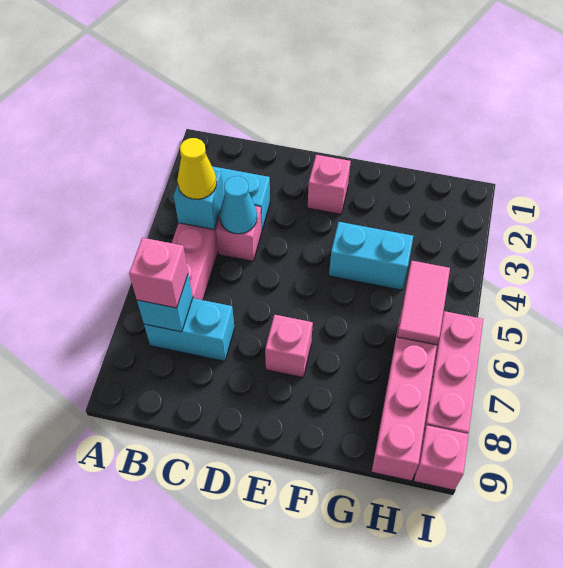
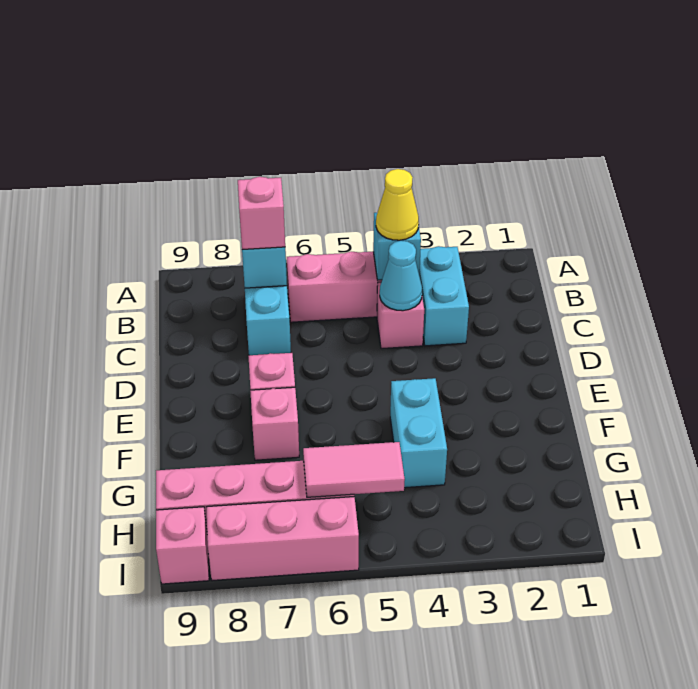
pink brick E2 level 1 -> pink brick F7 level 1

